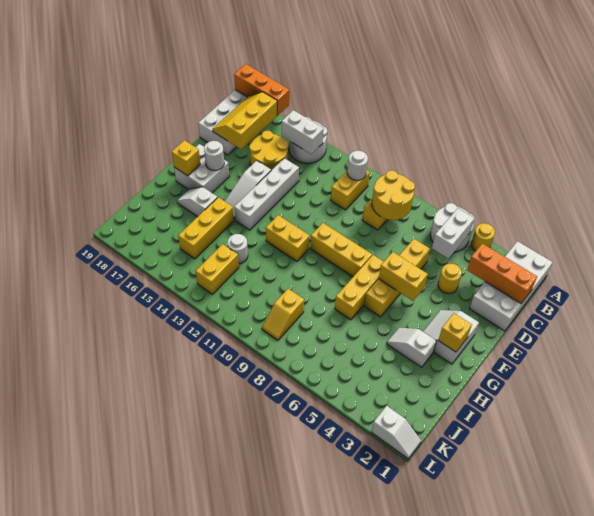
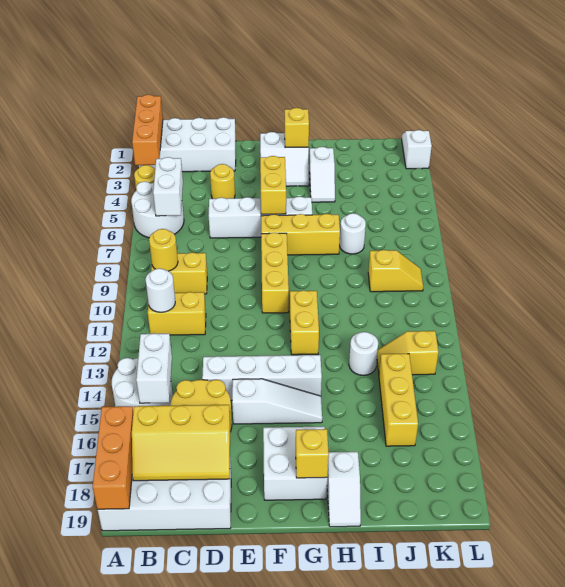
white brick B5:C5 level 2 -> white brick B5:B6 level 2
yellow round brick B8:C9 level 2 -> yellow round brick B9 level 2
orange brick C1:C3 level 2 -> orange brick A1:A3 level 2
yellow brick D6:G6 level 1 -> white brick D6:G6 level 1
white round brick F17 level 2 -> white round brick I7 level 1
yellow brick H15:J15 level 1 -> yellow brick J14:J16 level 1
white slope H16:H17 level 1 top 16 -> white slope H18:H19 level 1 top 18
yellow brick J13:K13 level 1 -> yellow slope J13:K13 level 1 top K

